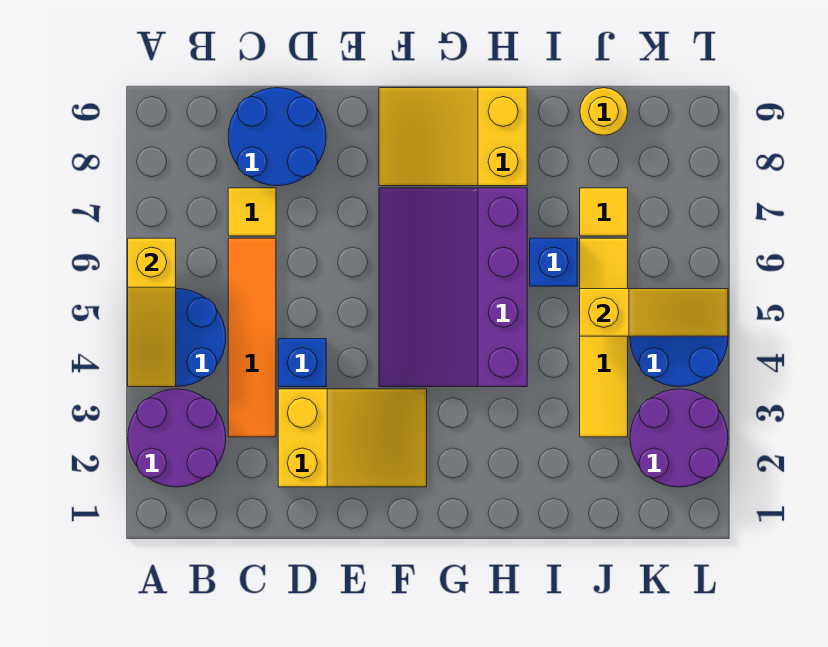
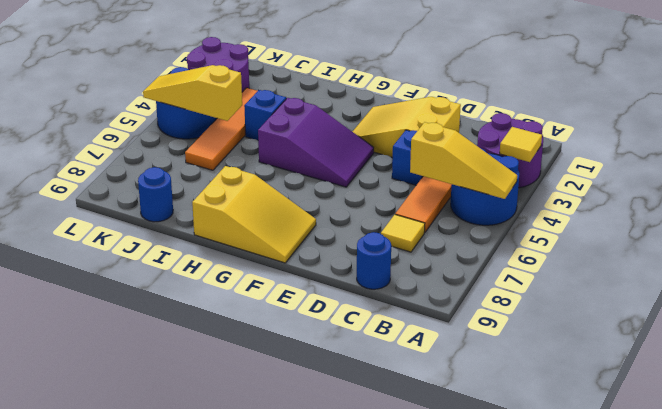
yellow slope A4:A6 level 2 top 6 -> yellow slope A5:C5 level 2 top C
blue round brick C8:D9 level 1 -> blue round brick C9 level 1
purple slope F4:H7 level 1 top H -> purple slope F4:H5 level 1 top H
blue brick I6 level 1 -> blue brick I4 level 1
yellow tile J3:J6 level 1 -> orange tile J3:J6 level 1
yellow tile J7 level 1 -> yellow tile A3 level 2
yellow round brick J9 level 1 -> blue round brick J9 level 1

